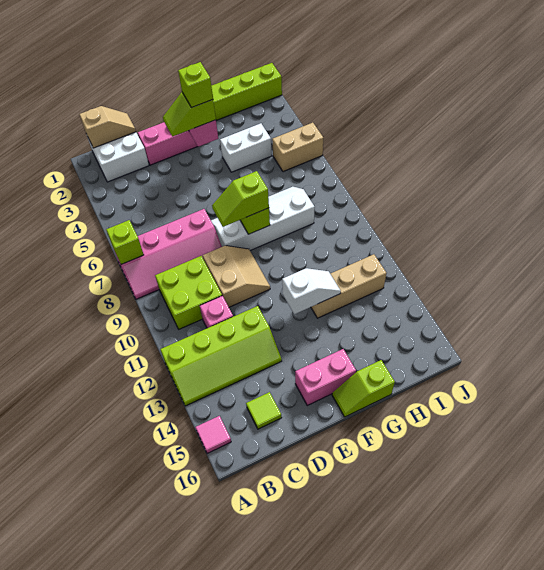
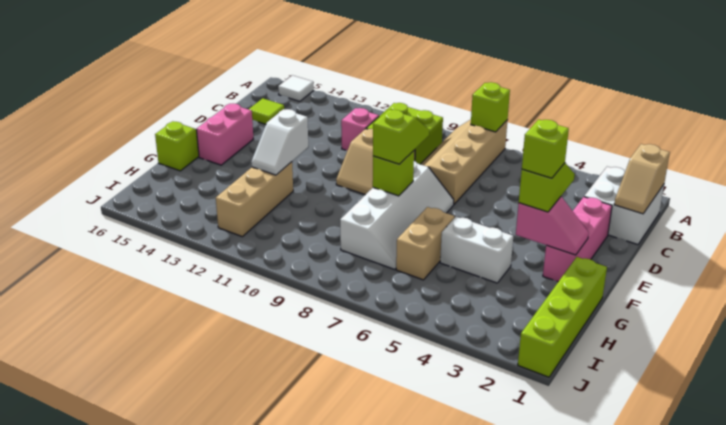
pink slope A7:D8 level 1 top 7 -> tan slope A7:D8 level 1 top 7
lime slope A12:D13 level 1 top 12 -> none
pink tile A15 level 1 -> white tile A15 level 1
white brick G4:H4 level 1 -> white brick G4:G5 level 1
tan brick I5:J5 level 1 -> tan brick G6:H6 level 1

